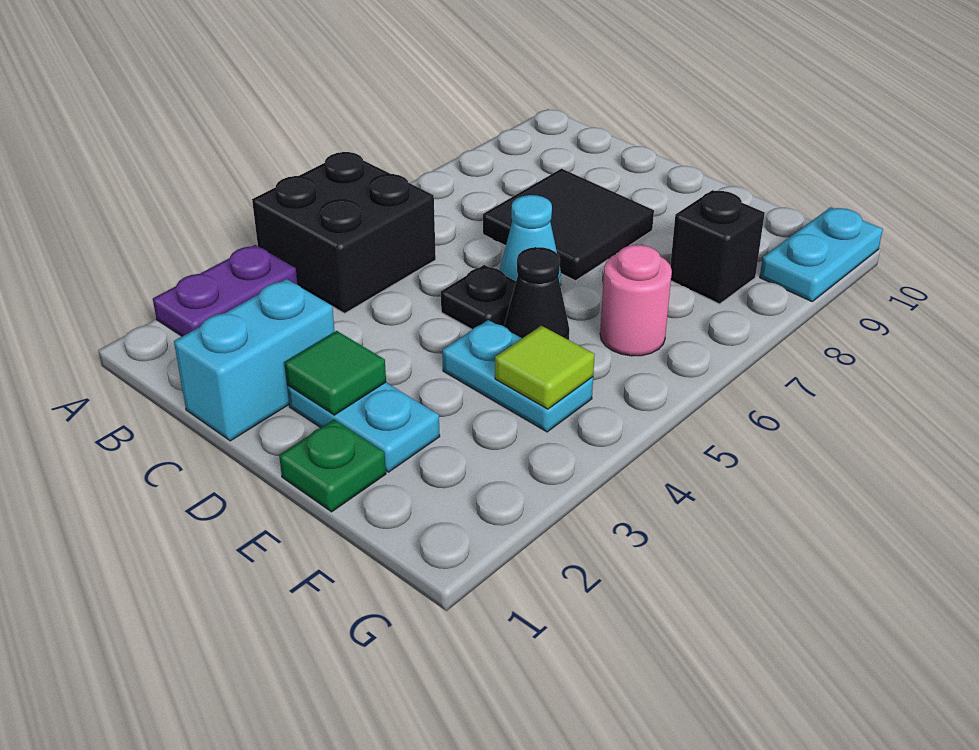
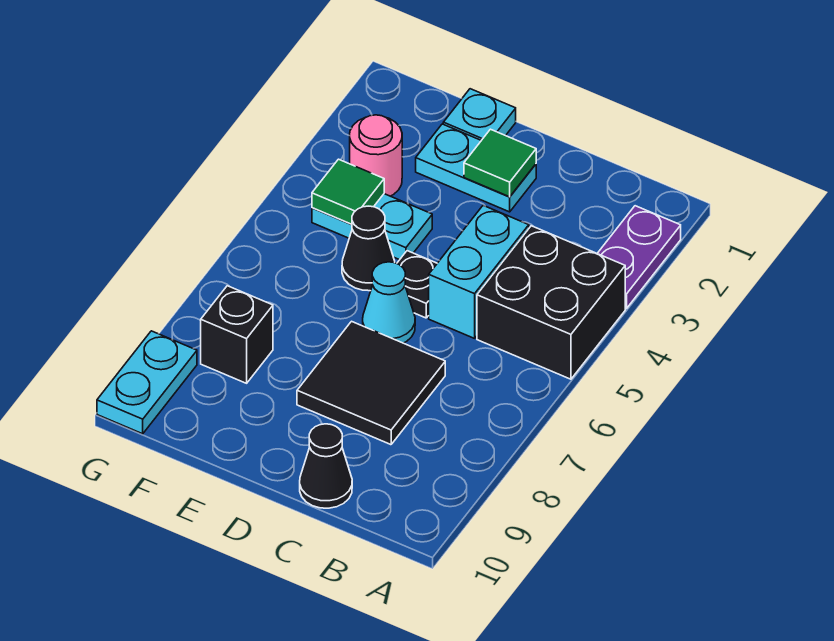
cyan brick C1:C2 level 1 -> cyan brick C4:C5 level 1
none -> black cone C10 level 1
green plate E1 level 1 -> cyan plate E1 level 1
lime tile F4 level 2 -> green tile F4 level 2
pink round brick F6 level 1 -> pink round brick F3 level 1

